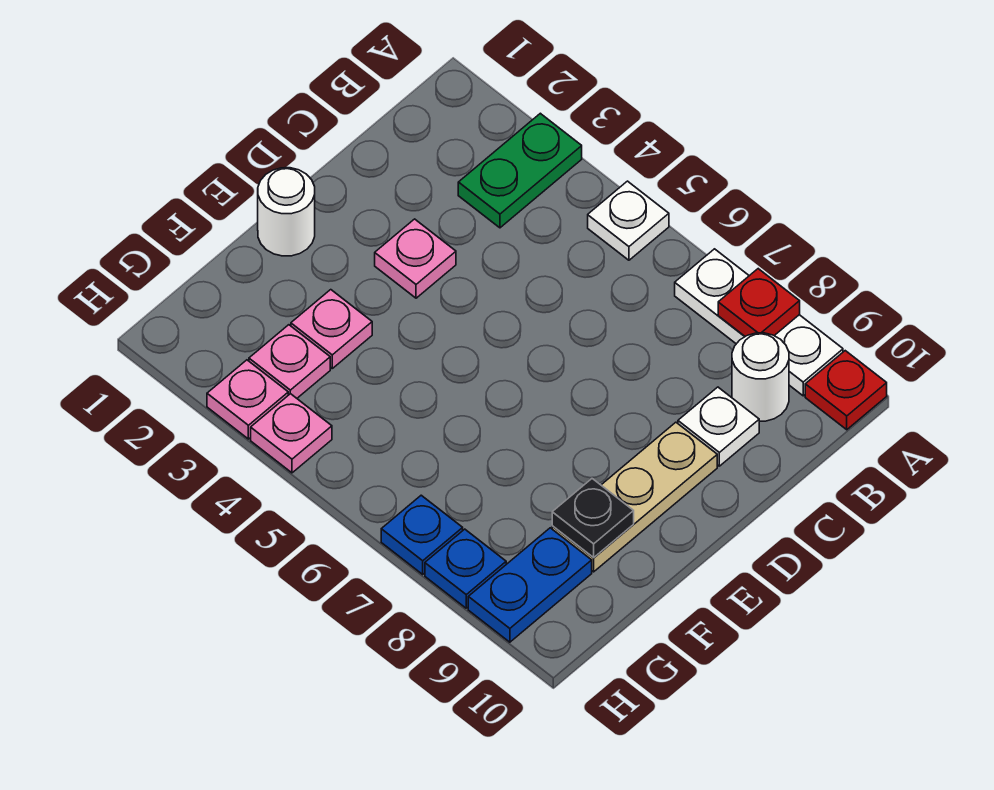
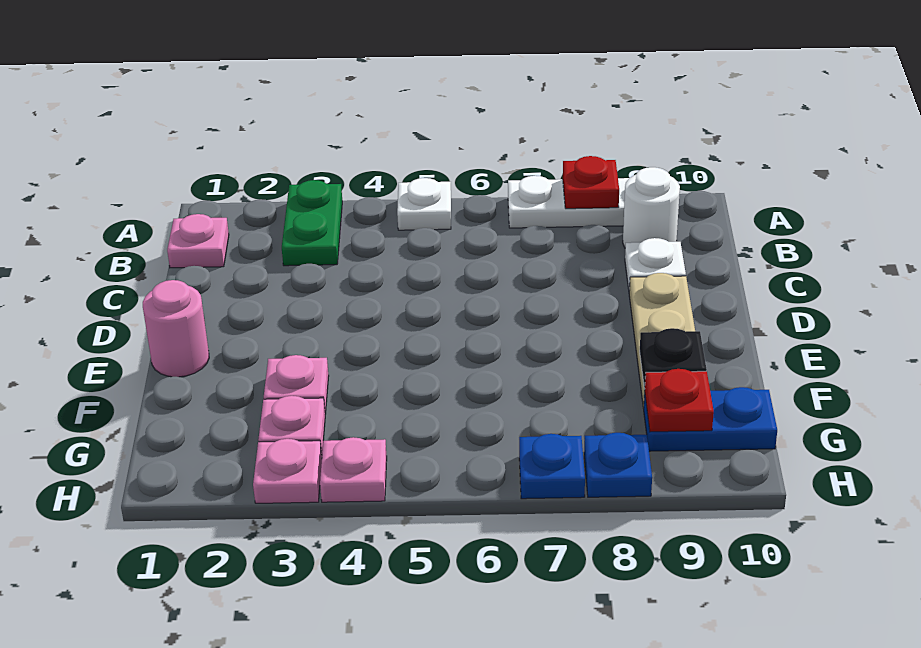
red plate A10 level 1 -> red plate G9 level 2
pink plate D3 level 1 -> pink plate B1 level 1
white round brick E1 level 1 -> pink round brick E1 level 1
blue plate G9:H9 level 1 -> blue plate G9:G10 level 1

